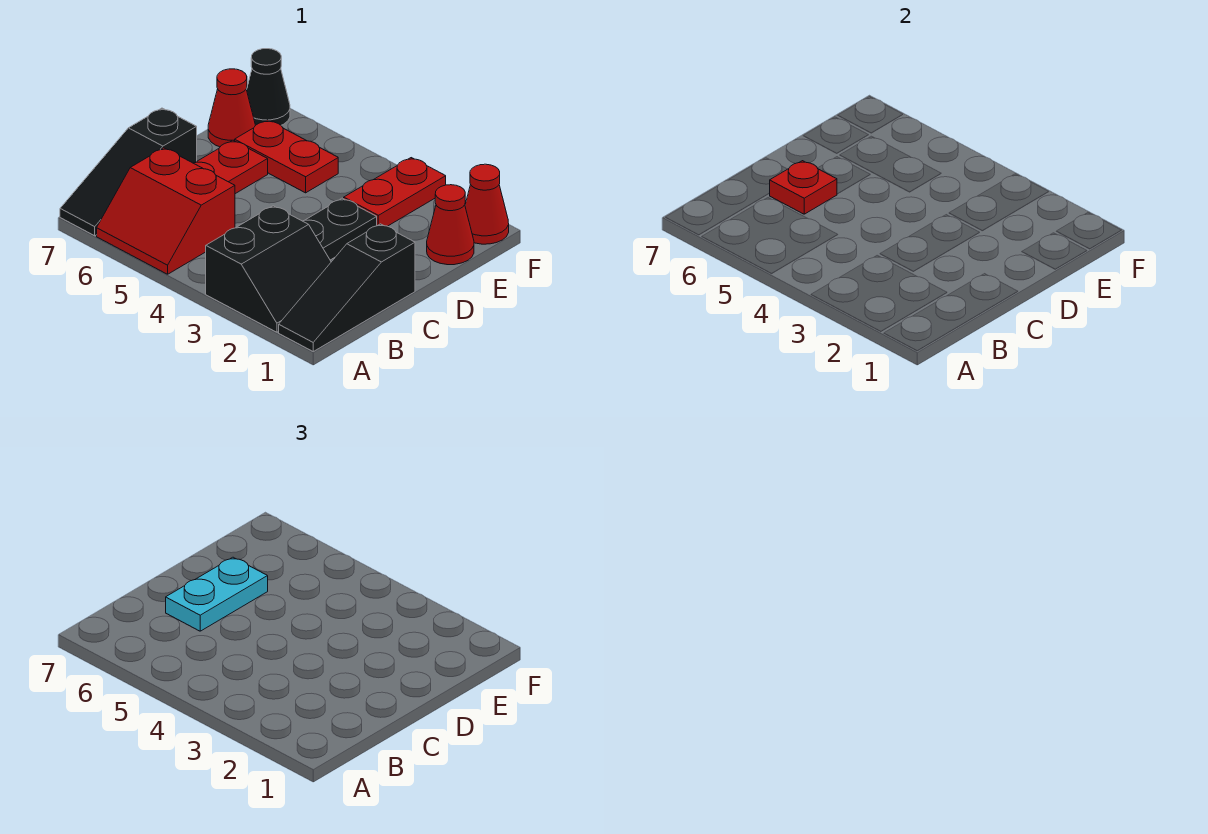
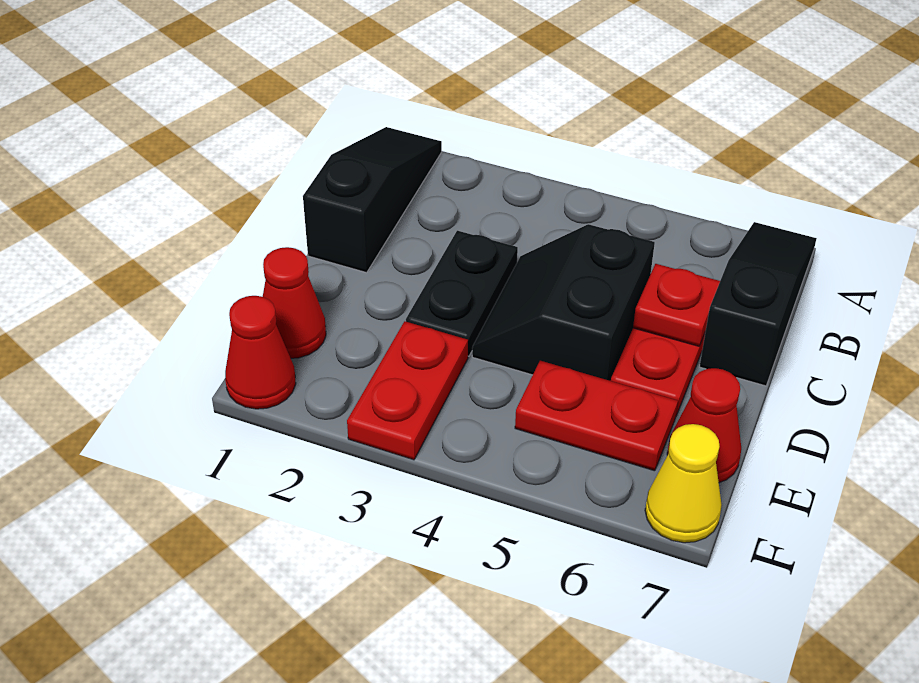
black slope A2:B3 level 1 top 3 -> black slope C4:D5 level 1 top 5
red slope A5:B6 level 1 top B -> none
cyan plate C6:D6 level 3 -> none
black cone F7 level 1 -> yellow cone F7 level 1

